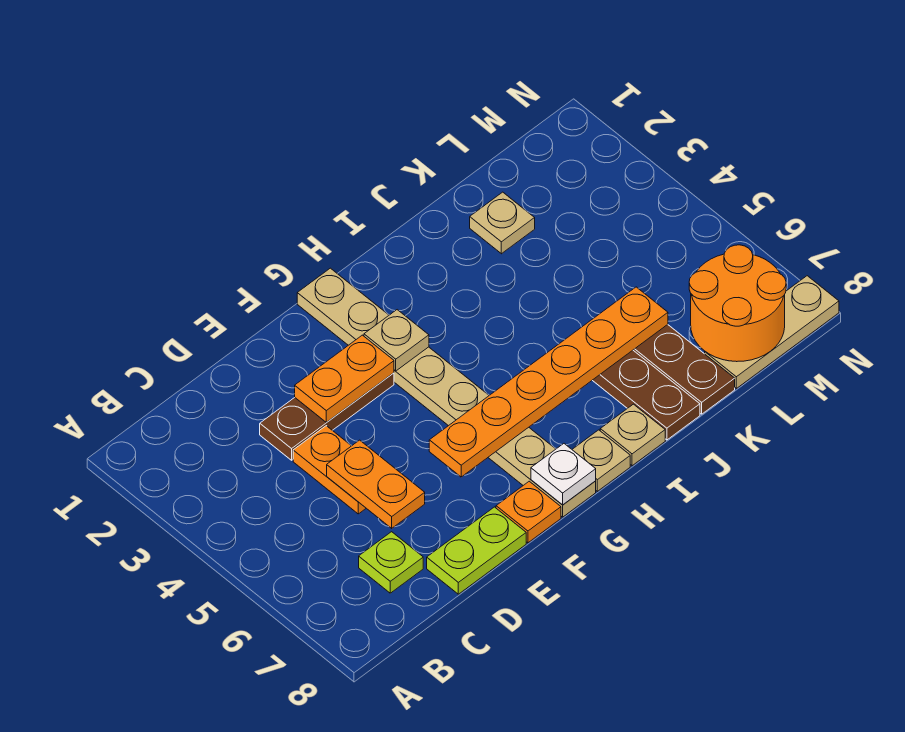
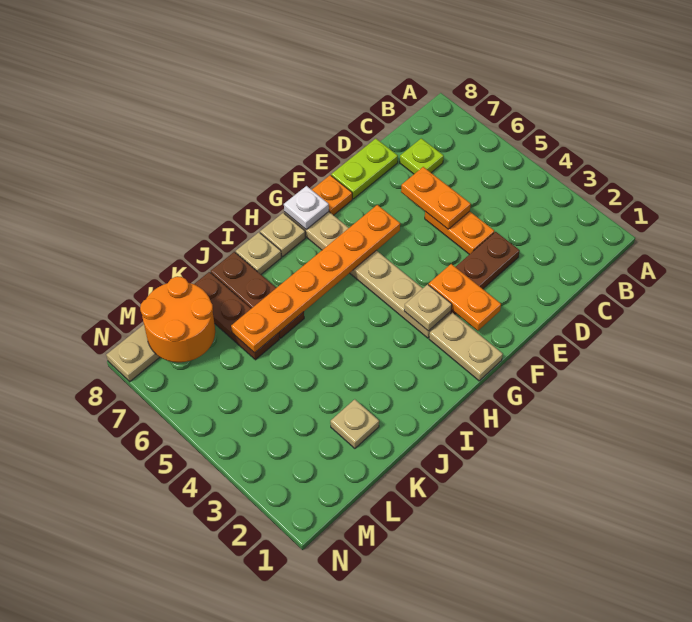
orange plate E3:F3 level 2 -> orange plate F2:F3 level 2

